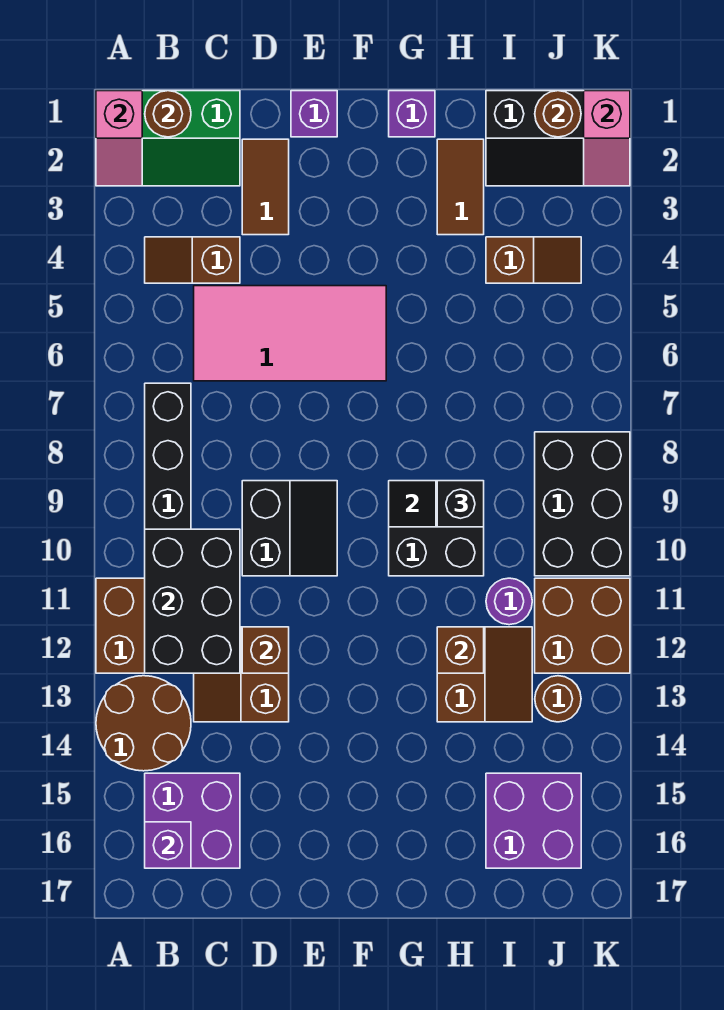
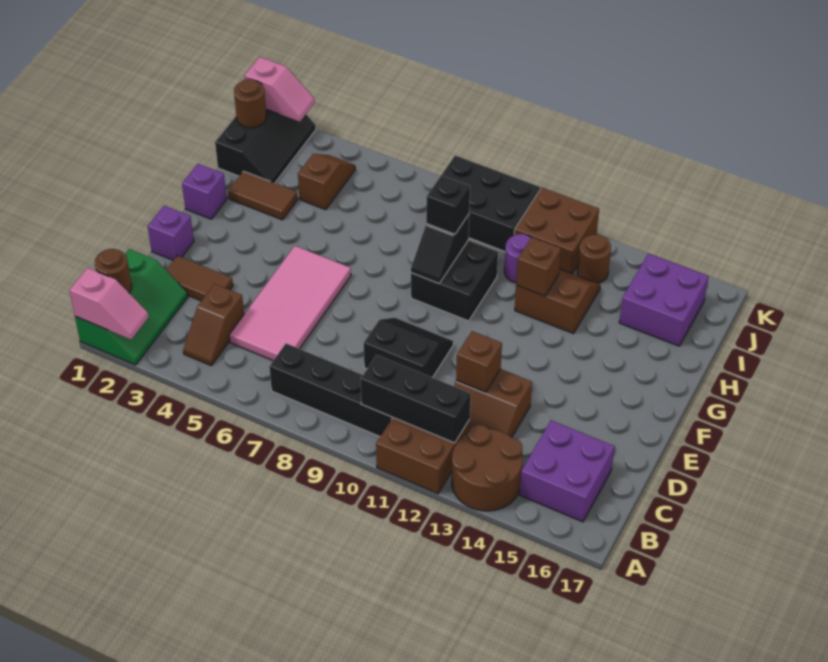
black brick B10:C12 level 2 -> black brick B10:B12 level 2
purple brick B16 level 2 -> none

